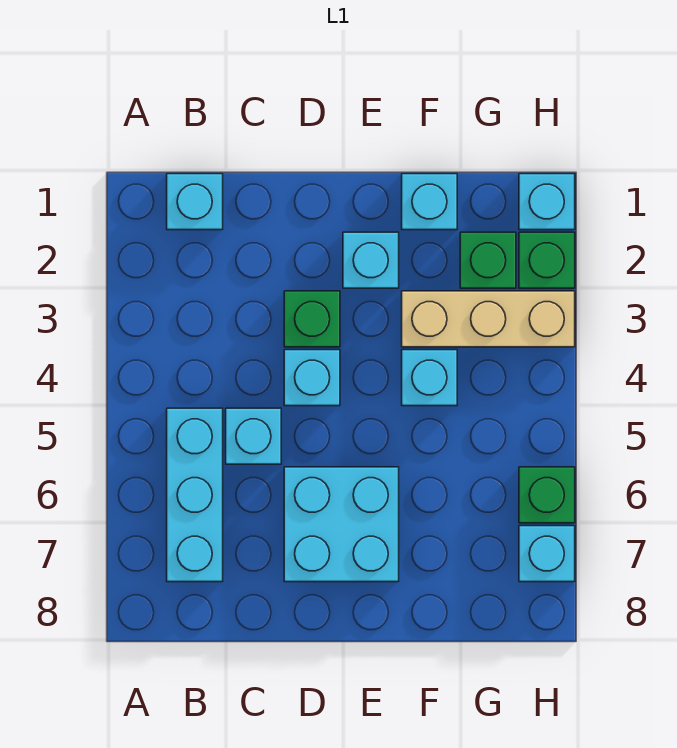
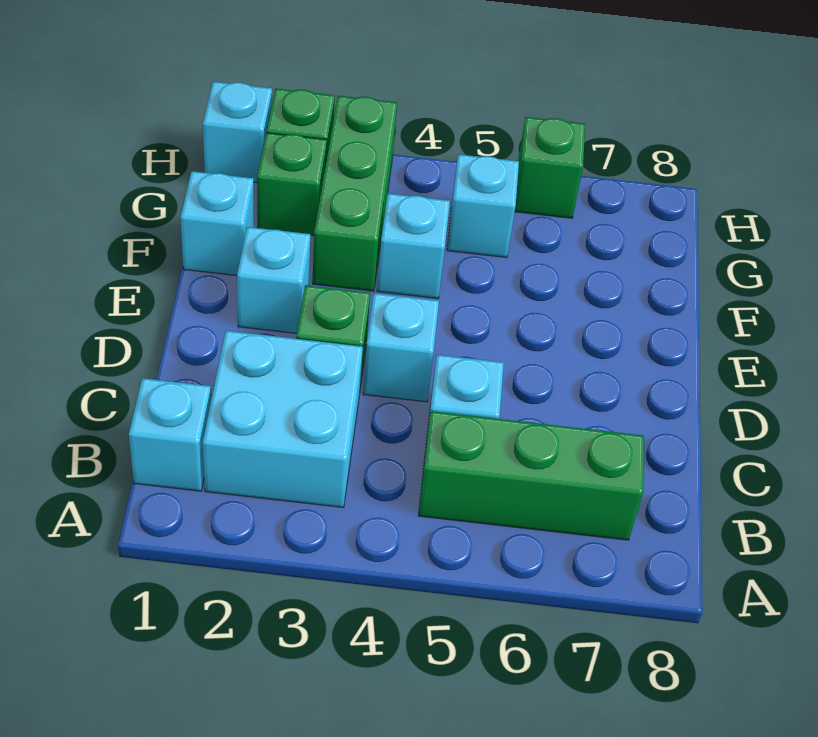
cyan brick B5:B7 level 1 -> green brick B5:B7 level 1
cyan brick D6:E7 level 1 -> cyan brick B2:C3 level 1
tan brick F3:H3 level 1 -> green brick F3:H3 level 1
cyan brick H7 level 1 -> cyan brick G5 level 1

